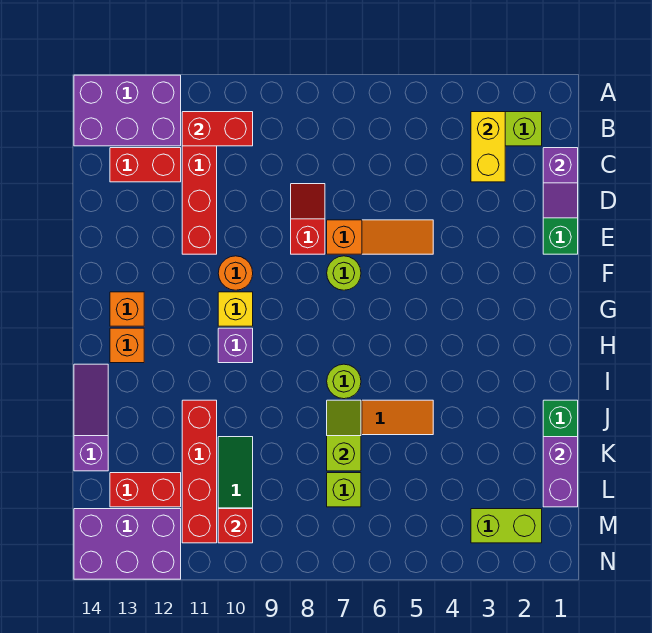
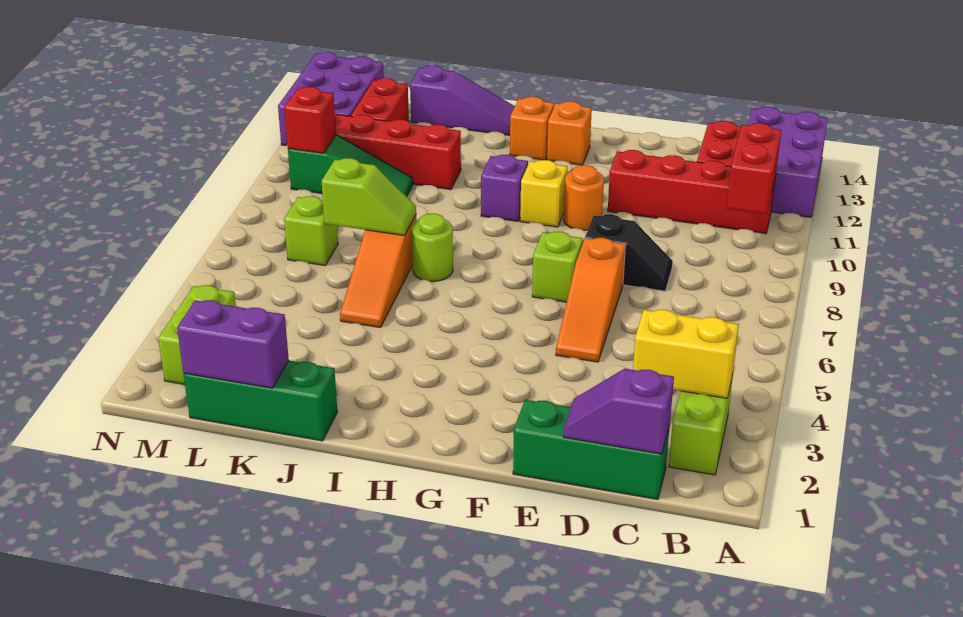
red slope D8:E8 level 1 top E -> black slope D8:E8 level 1 top E
lime round brick F7 level 1 -> lime brick F7 level 1

